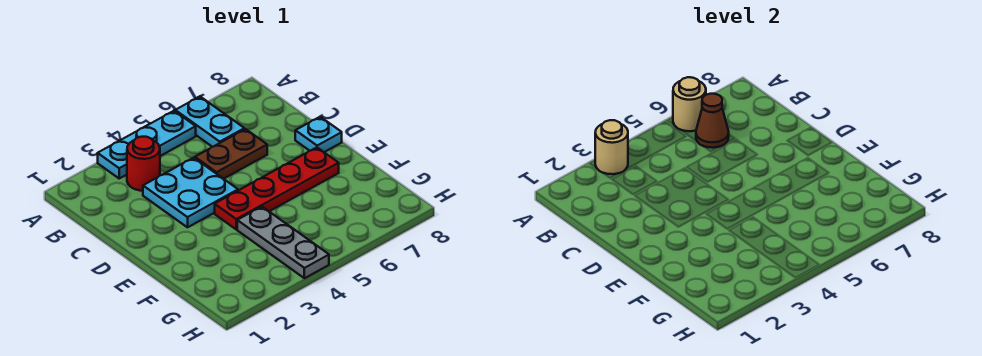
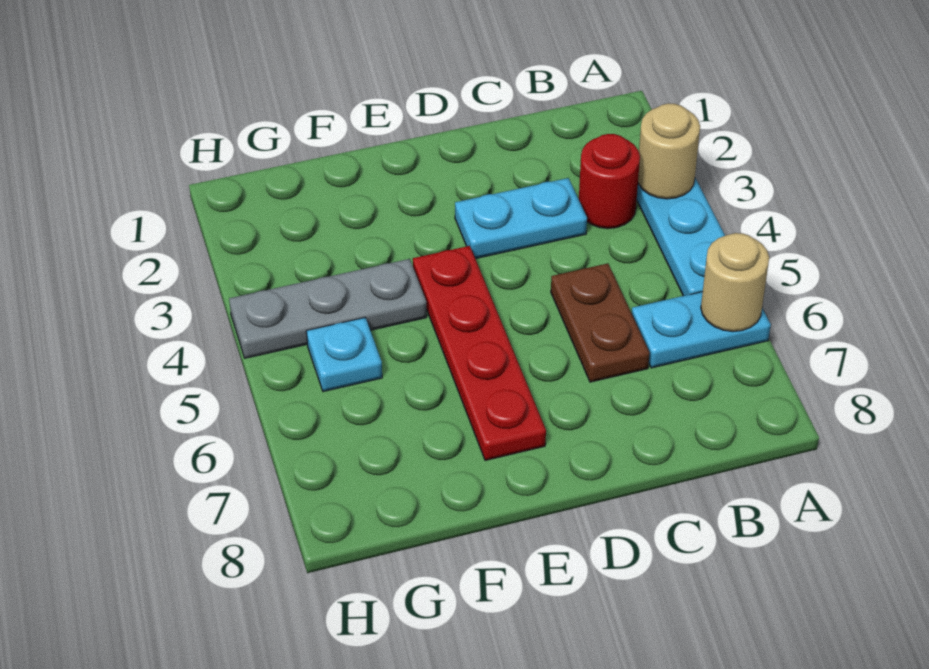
brown cone B6 level 2 -> none
cyan plate C3:D4 level 1 -> cyan plate C3:D3 level 1
cyan plate D8 level 1 -> cyan plate G5 level 1

